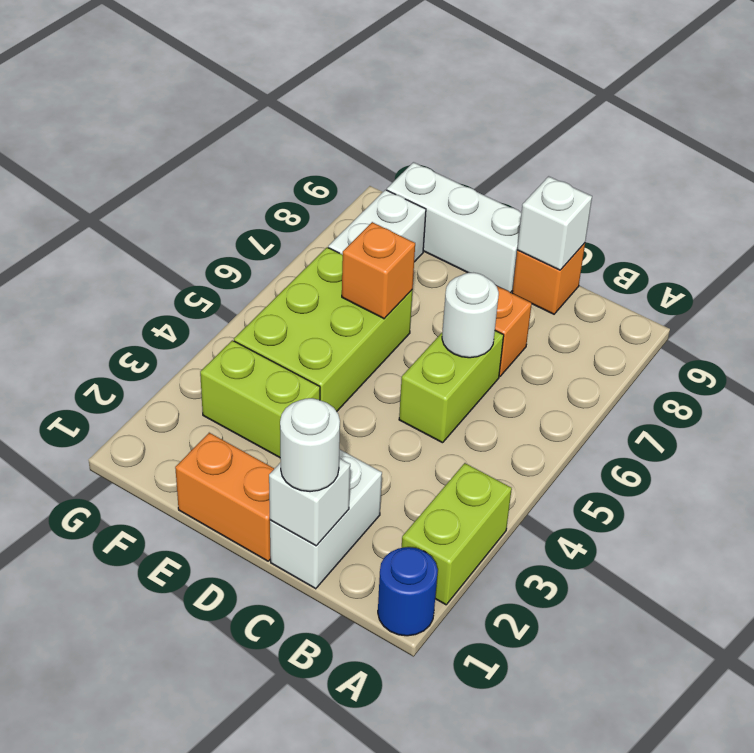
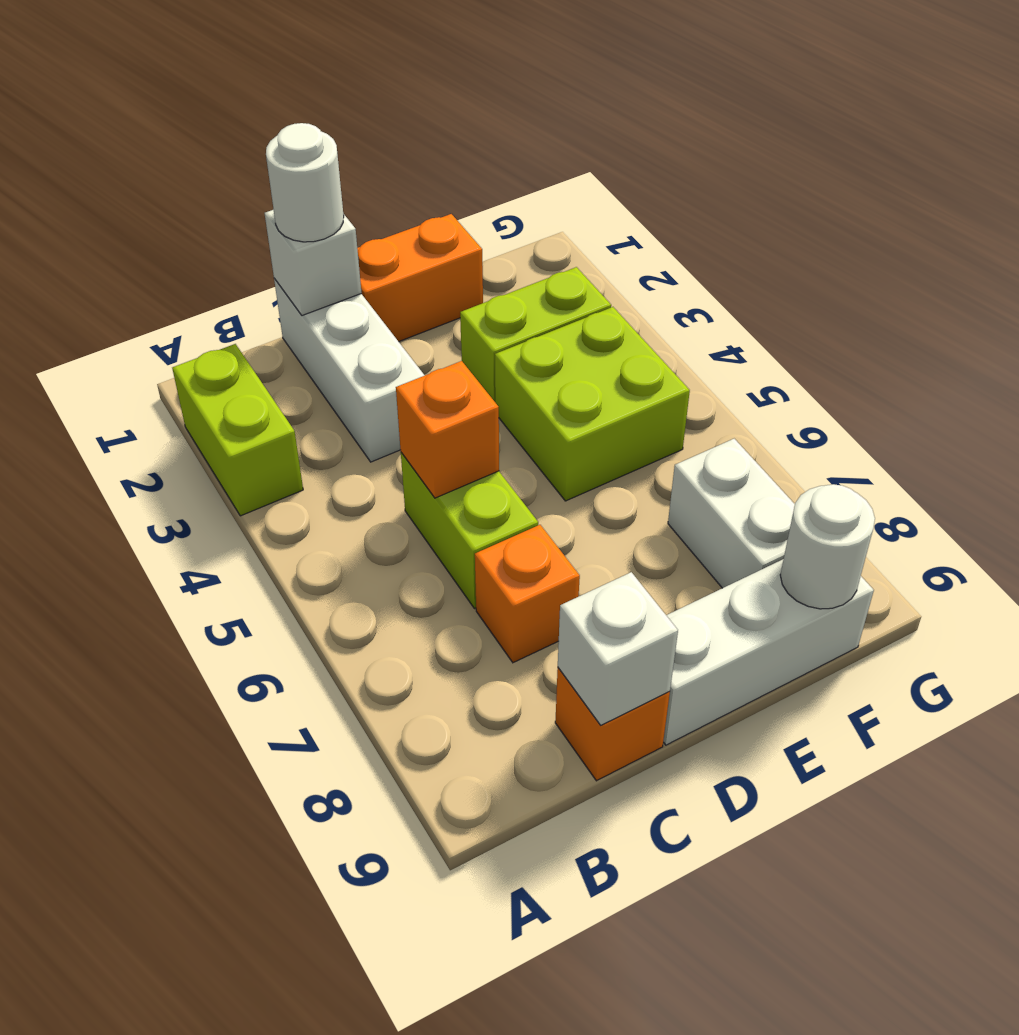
blue round brick A1 level 1 -> none
white brick C1:C2 level 1 -> white brick C1:C3 level 1
white round brick C6 level 2 -> white round brick F9 level 2
lime brick E4:F6 level 1 -> lime brick E4:F5 level 1
orange brick E6 level 2 -> orange brick C5 level 2

